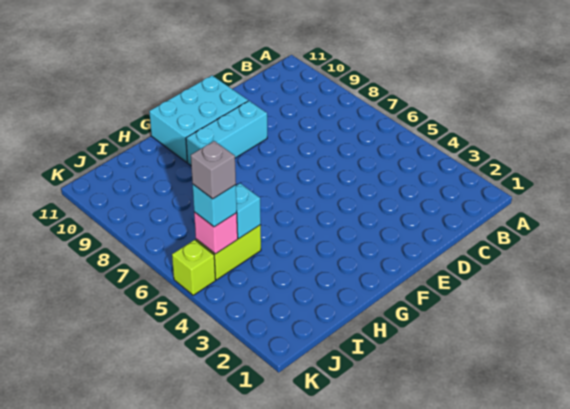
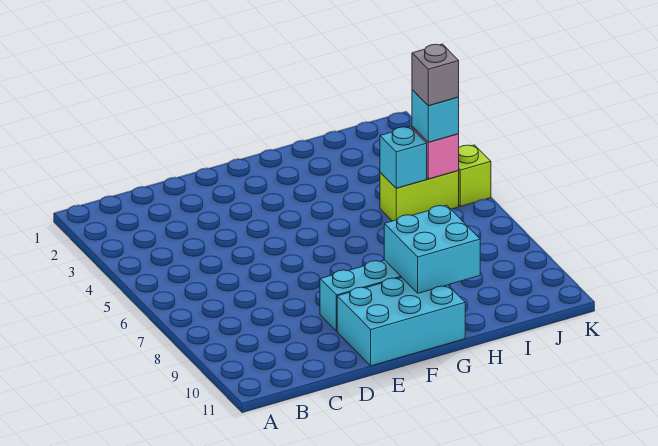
none -> cyan brick G9:H10 level 2

